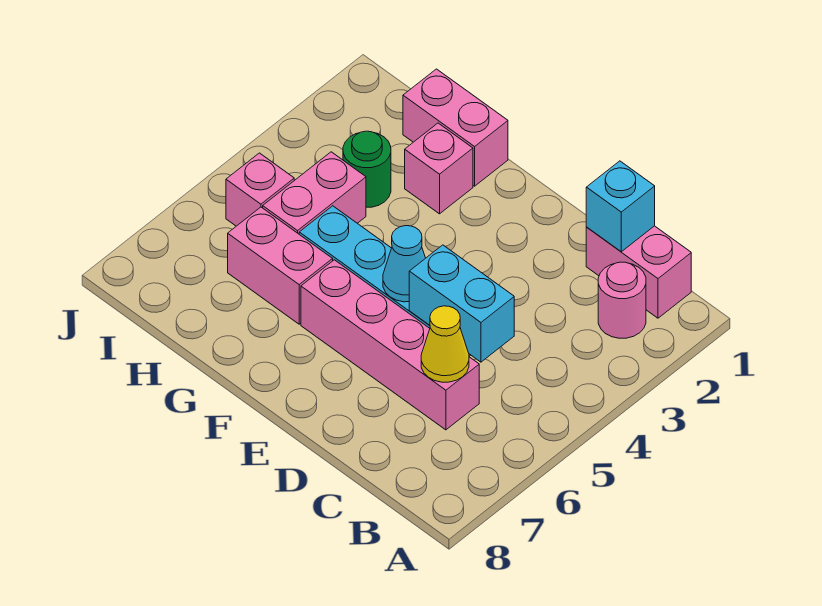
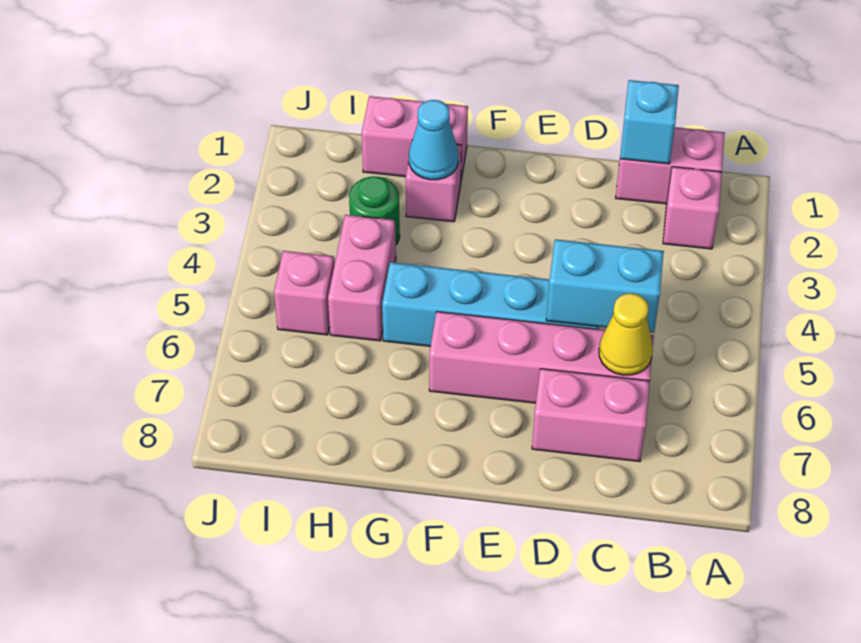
pink round brick B2 level 1 -> pink brick B2 level 1
cyan cone E5 level 2 -> cyan cone G2 level 2
pink brick G6:H6 level 1 -> pink brick C7:D7 level 1

